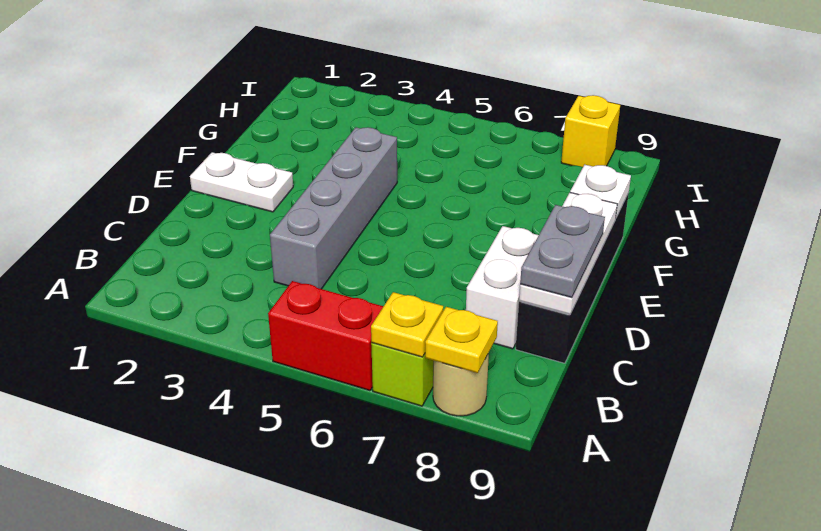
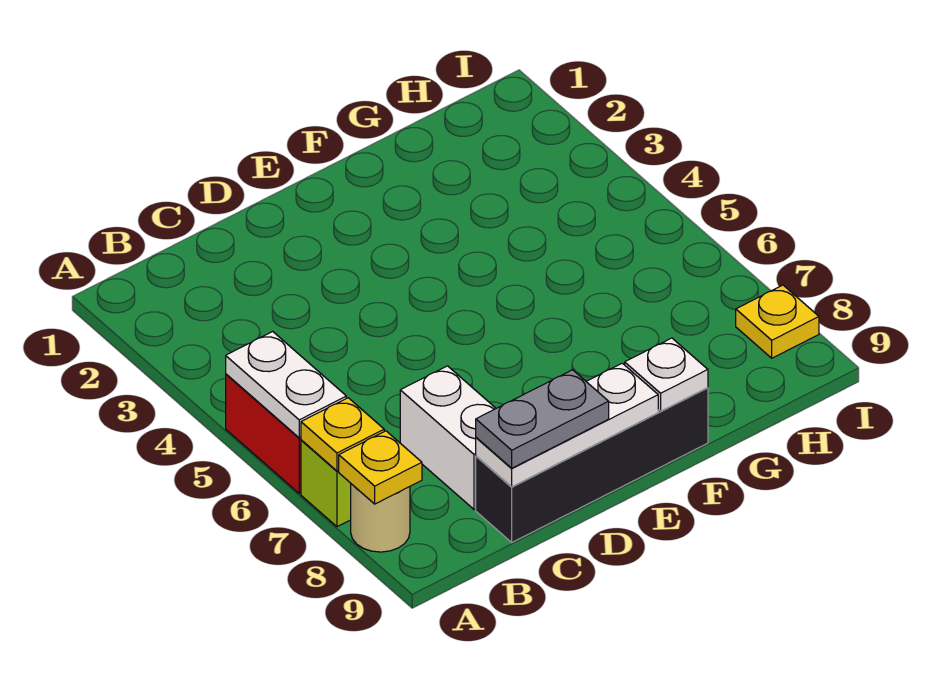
grey brick C4:F4 level 1 -> none
white brick C8:D8 level 1 -> white brick C7:C8 level 1
white plate E1:E2 level 1 -> white plate A5:A6 level 2
yellow brick I8 level 1 -> yellow plate I8 level 1

